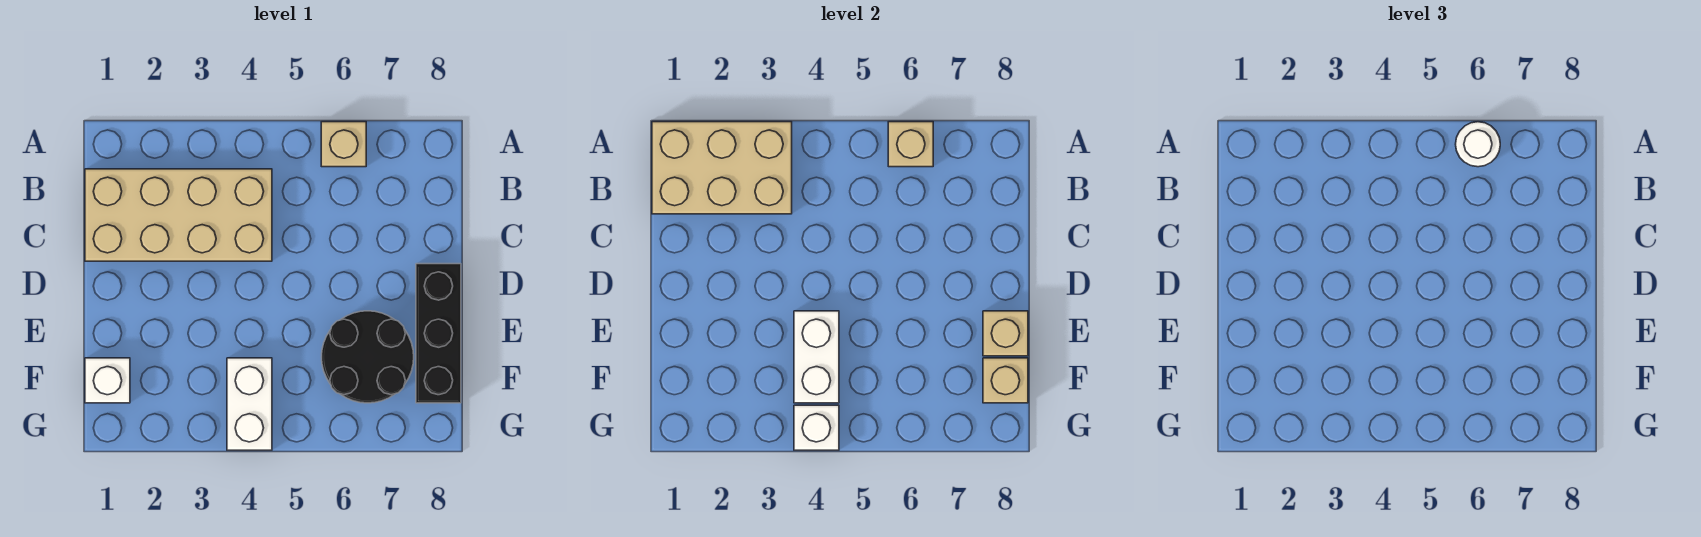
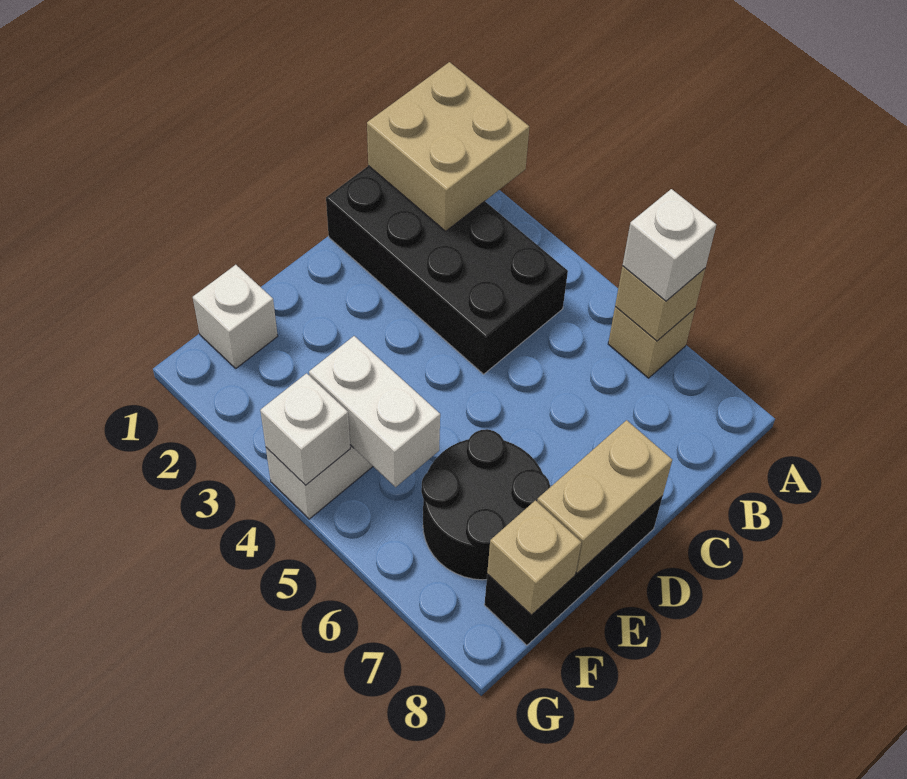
tan brick A1:B3 level 2 -> tan brick A1:B2 level 2
white round brick A6 level 3 -> white brick A6 level 3
tan brick B1:C4 level 1 -> black brick B1:C4 level 1
white brick E4:F4 level 2 -> white brick F4:F5 level 2
tan brick E8 level 2 -> tan brick D8:E8 level 2

